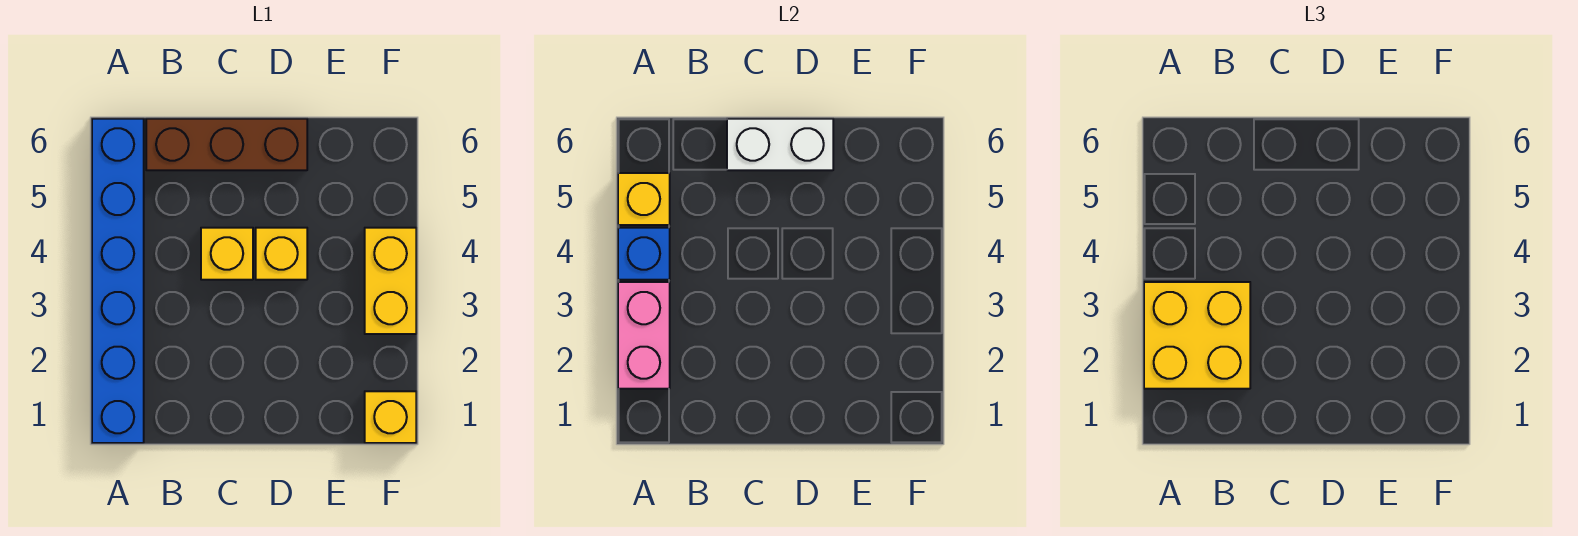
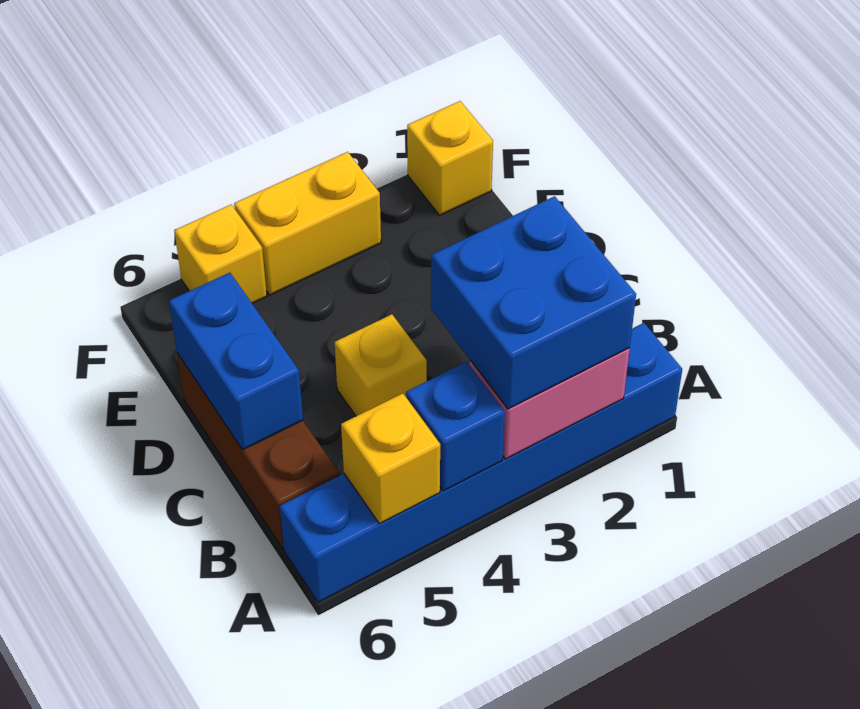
yellow brick A2:B3 level 3 -> blue brick A2:B3 level 3
white brick C6:D6 level 2 -> blue brick C6:D6 level 2
yellow brick D4 level 1 -> yellow brick F5 level 1

